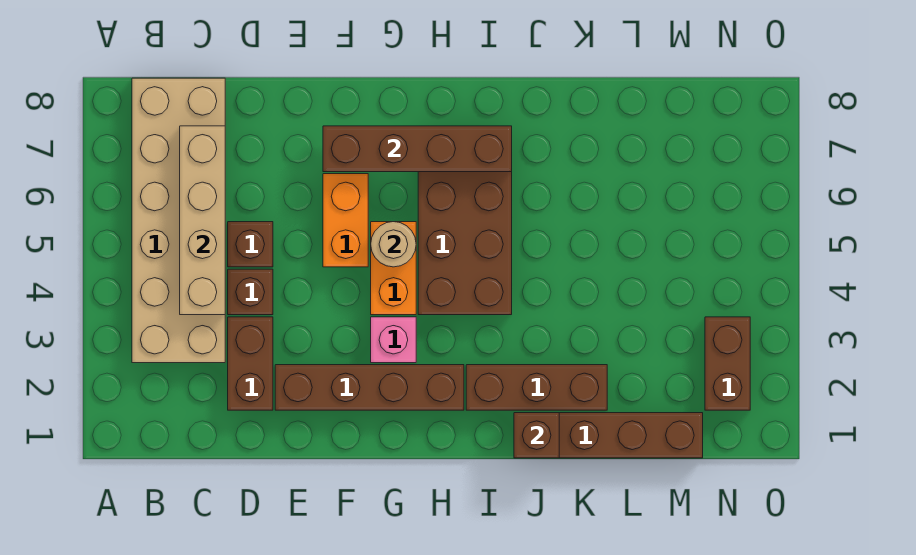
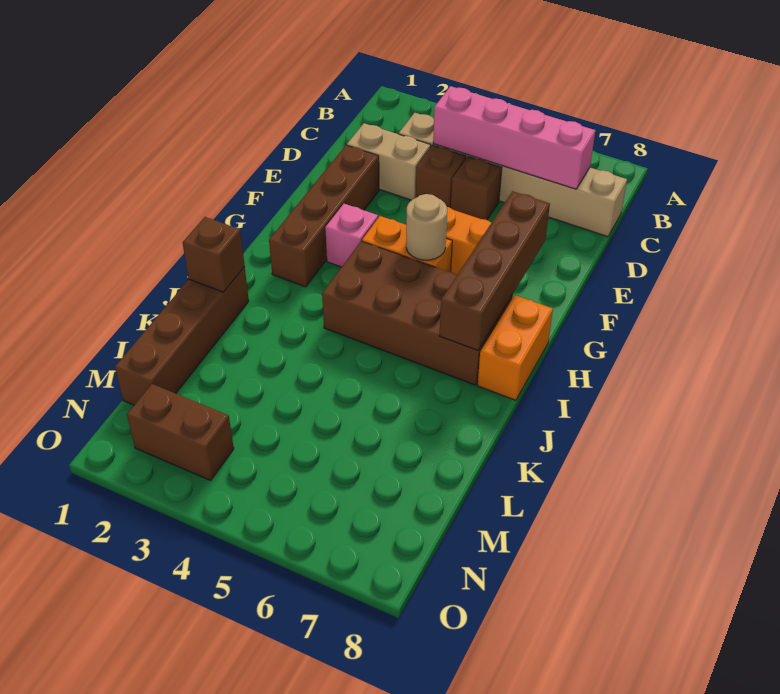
tan brick B3:C8 level 1 -> tan brick C3:C8 level 1
tan brick C4:C7 level 2 -> pink brick C4:C7 level 2
brown brick D2:D3 level 1 -> tan brick D2:D3 level 1
none -> orange brick H8:I8 level 1
brown brick I2:K2 level 1 -> none

